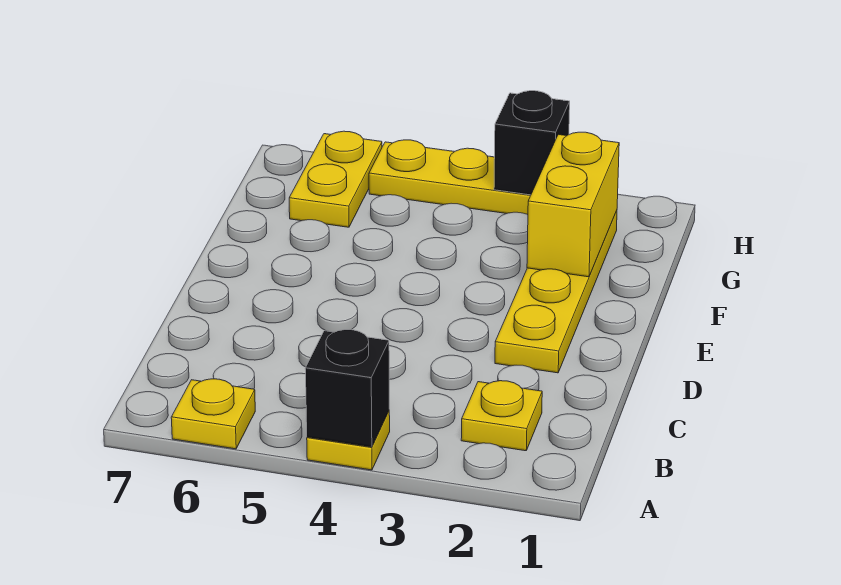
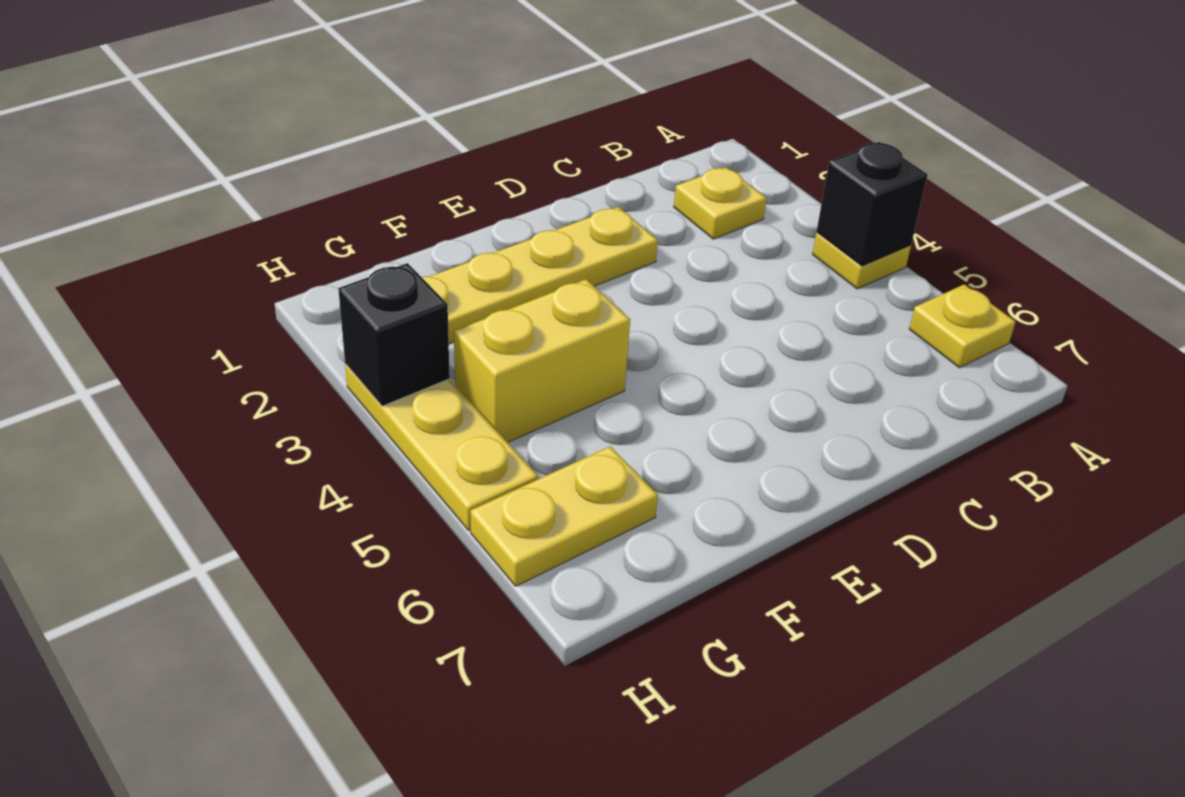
yellow brick F2:G2 level 2 -> yellow brick F4:G4 level 1

